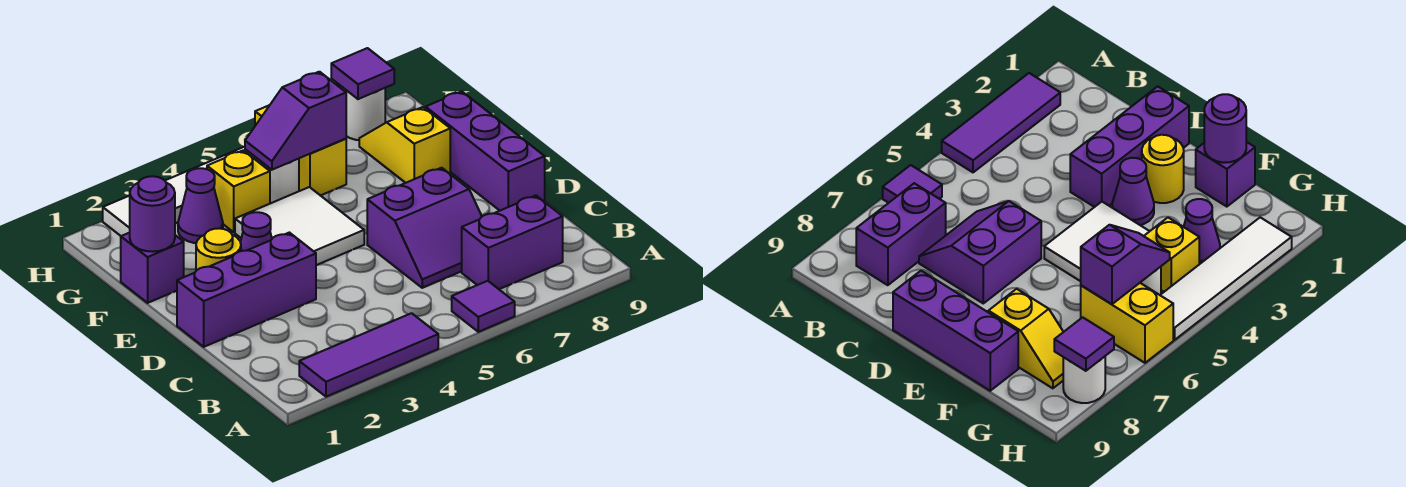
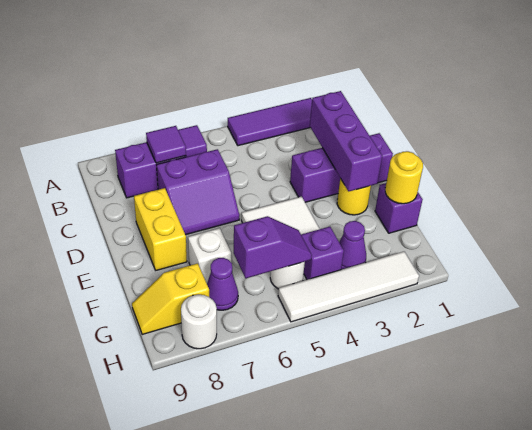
purple slope C6:D7 level 1 top D -> purple slope C6:D7 level 1 top C
purple brick D9:F9 level 1 -> purple brick C2:E2 level 2
purple cone E3 level 1 -> purple cone G7 level 1
purple round brick F1 level 2 -> yellow round brick F1 level 2
none -> white brick F7 level 1
yellow slope F8:G8 level 1 top F -> yellow slope G8:G9 level 1 top 8
yellow brick G4 level 1 -> purple brick G4 level 1
yellow brick G6:H6 level 1 -> yellow brick D8:E8 level 1
purple tile H8 level 2 -> purple tile B7 level 2

